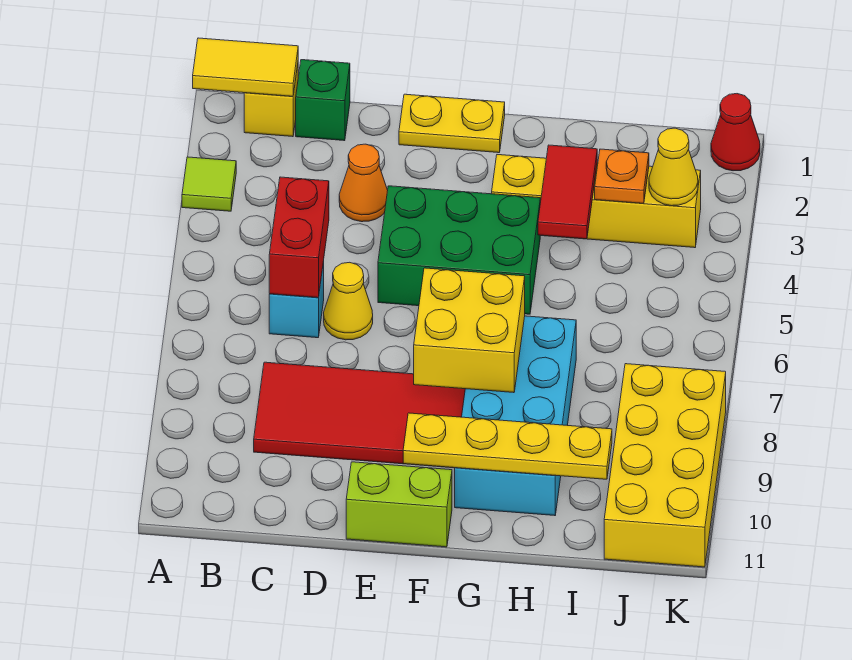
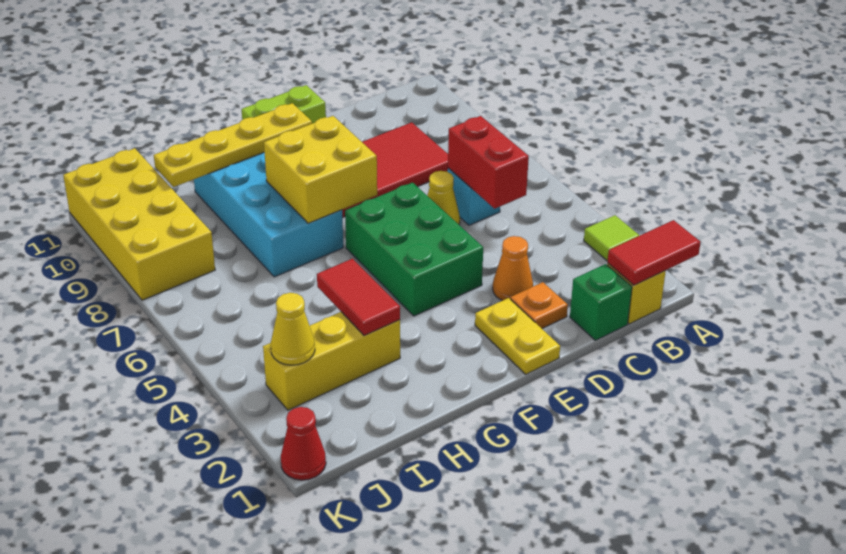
yellow tile A1:B1 level 2 -> red tile A1:B1 level 2
yellow plate E1:F1 level 1 -> yellow plate E1:E2 level 1
green brick E4:G5 level 1 -> green brick E4:F6 level 1
yellow brick G3:J3 level 1 -> yellow brick H3:J3 level 1
orange plate I3 level 2 -> orange plate D2 level 1

